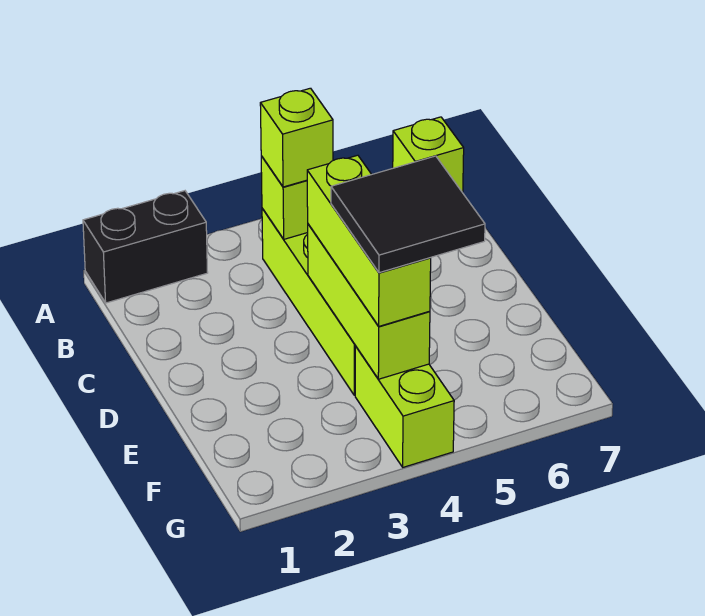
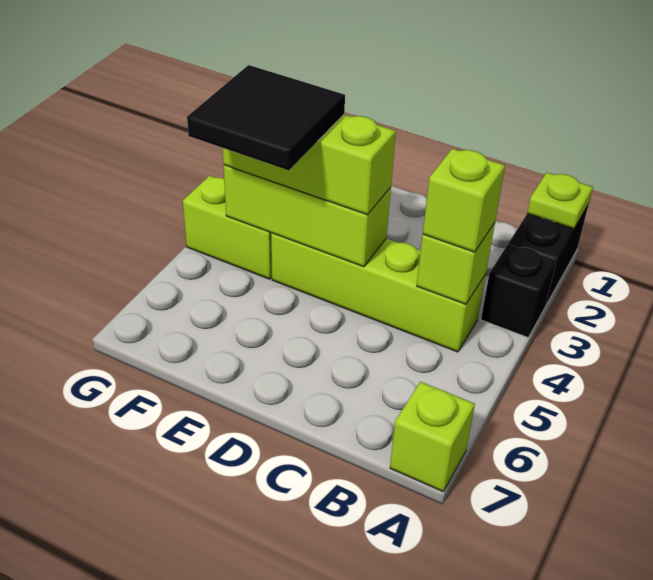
none -> lime plate A1 level 2
none -> black brick A3 level 1

